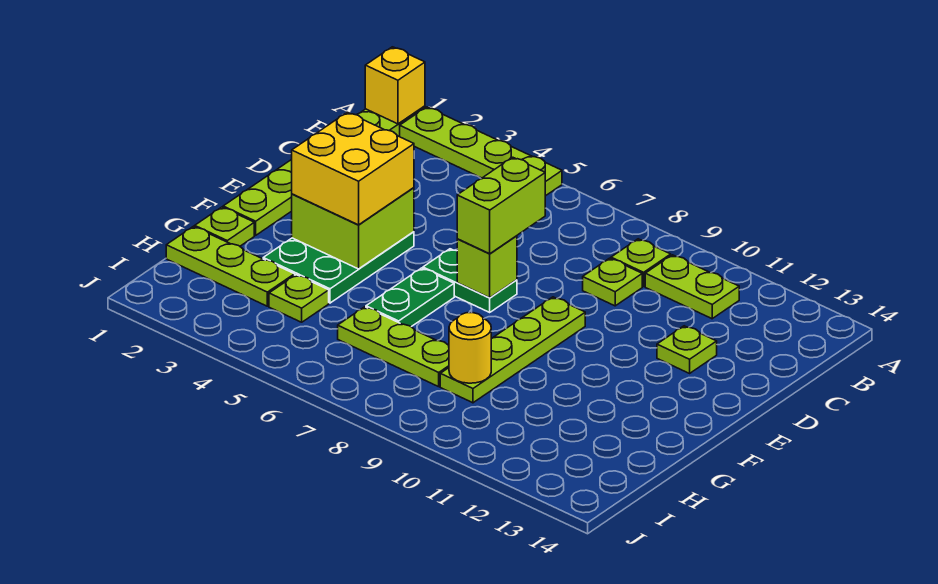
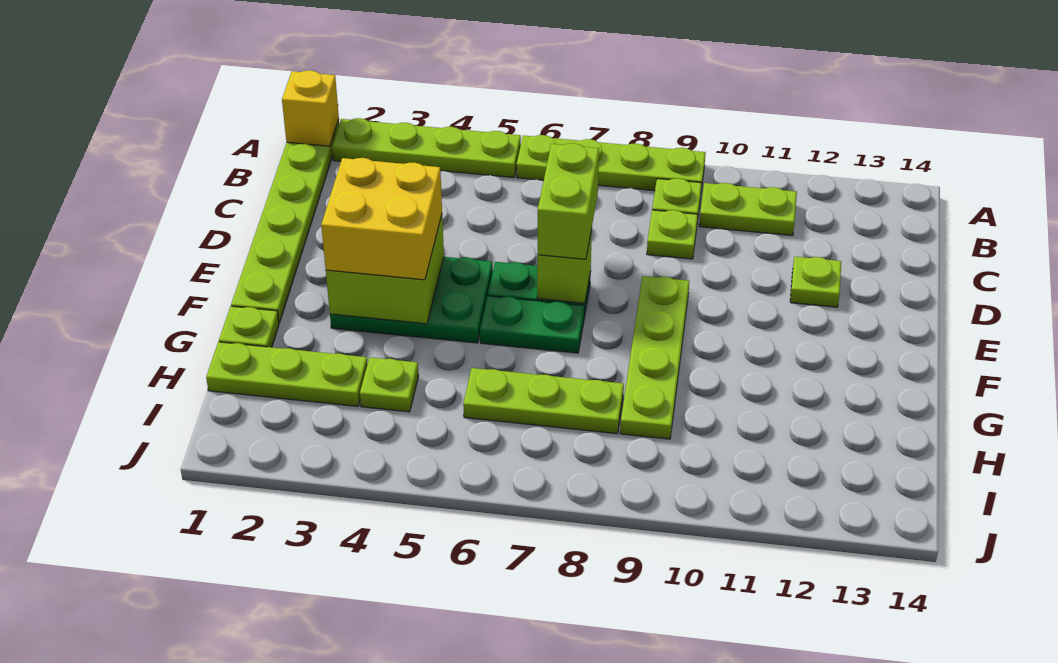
none -> lime plate A6:A9 level 1
green plate E3:G4 level 1 -> green plate E3:F5 level 1
green plate F6:G6 level 1 -> green plate F6:F7 level 1
yellow round brick H9 level 2 -> none

